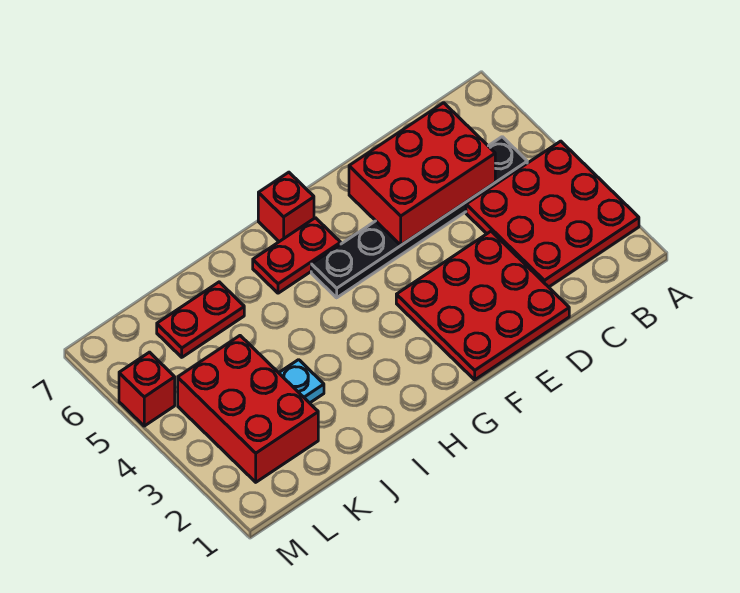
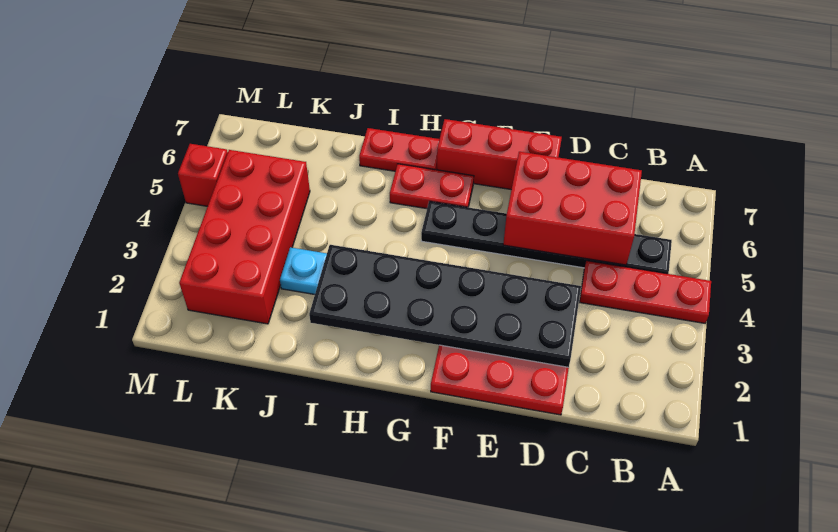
red plate A2:C4 level 1 -> red plate A4:C4 level 1
none -> black plate D2:I3 level 2
red brick G7 level 1 -> red brick E7:G7 level 1
red plate J6:K6 level 1 -> red plate H7:I7 level 1
red brick K2:L4 level 1 -> red brick K2:L5 level 1

